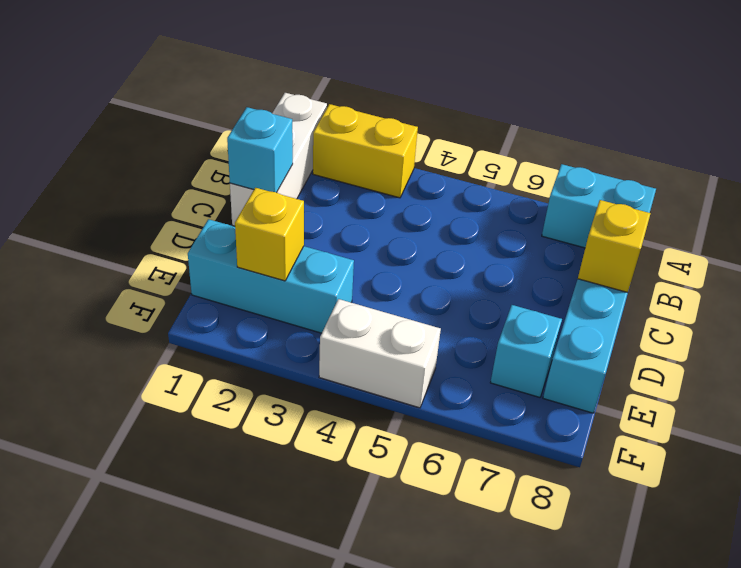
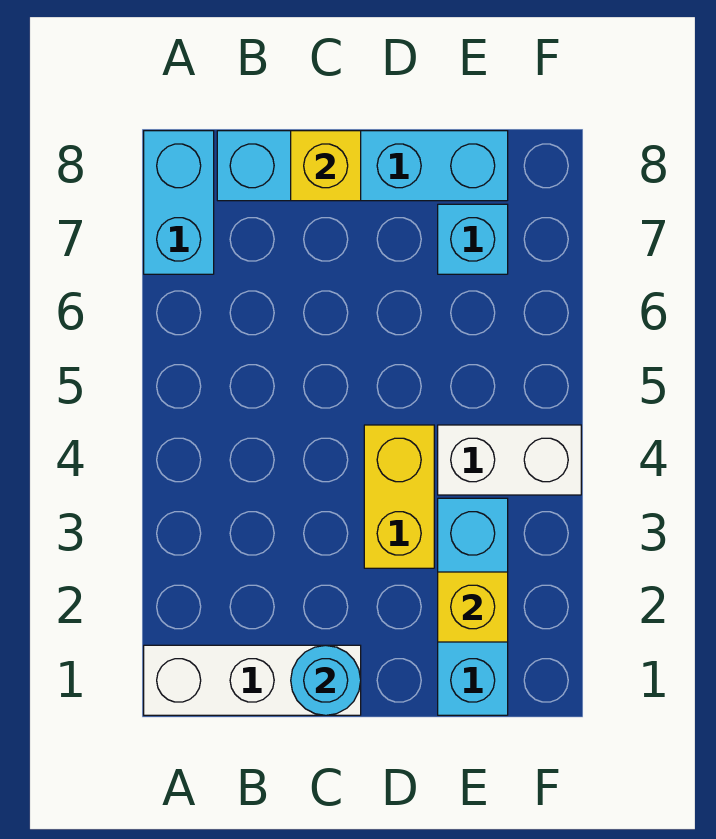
yellow brick A2:A3 level 1 -> yellow brick D3:D4 level 1
cyan brick C1 level 2 -> cyan round brick C1 level 2
white brick F4:F5 level 1 -> white brick E4:F4 level 1

